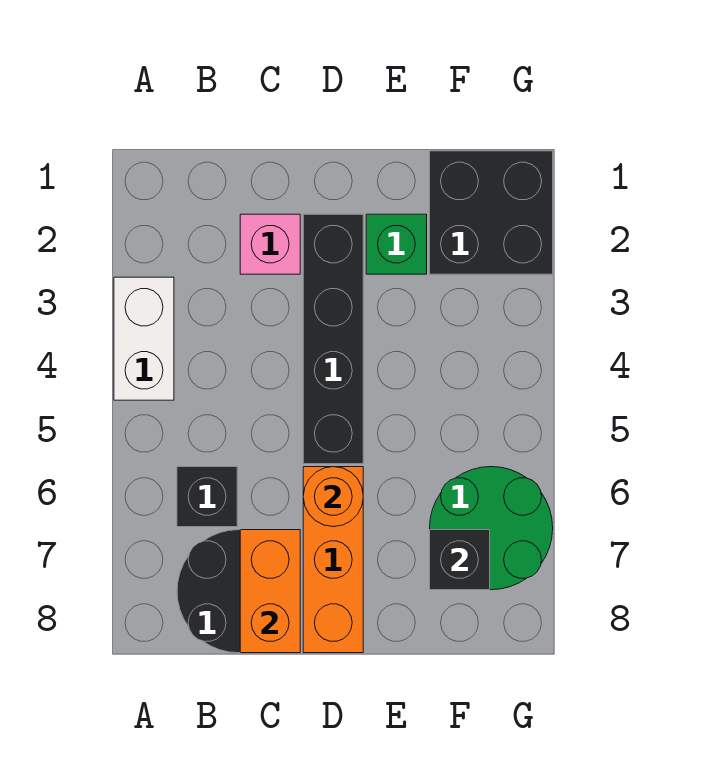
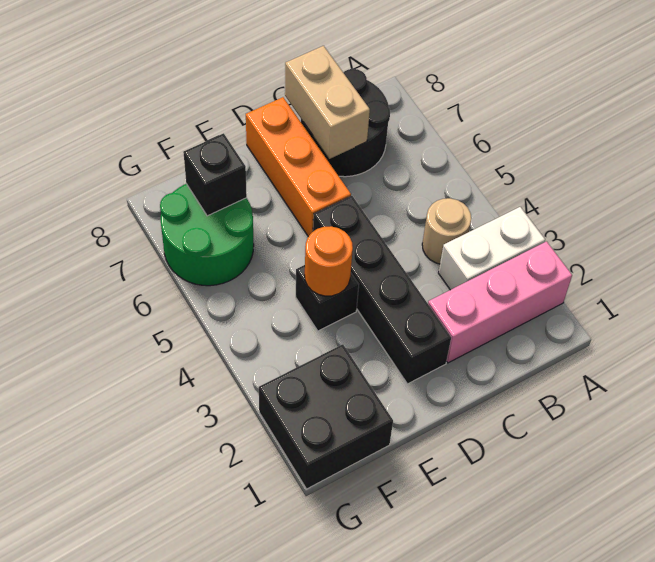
white brick A3:A4 level 1 -> white brick A3:B3 level 1
none -> tan round brick B4 level 1
black brick B6 level 1 -> black brick E4 level 1
pink brick C2 level 1 -> pink brick A2:C2 level 1
orange brick C7:C8 level 2 -> tan brick C7:C8 level 2
orange round brick D6 level 2 -> orange round brick E4 level 2
green brick E2 level 1 -> none

